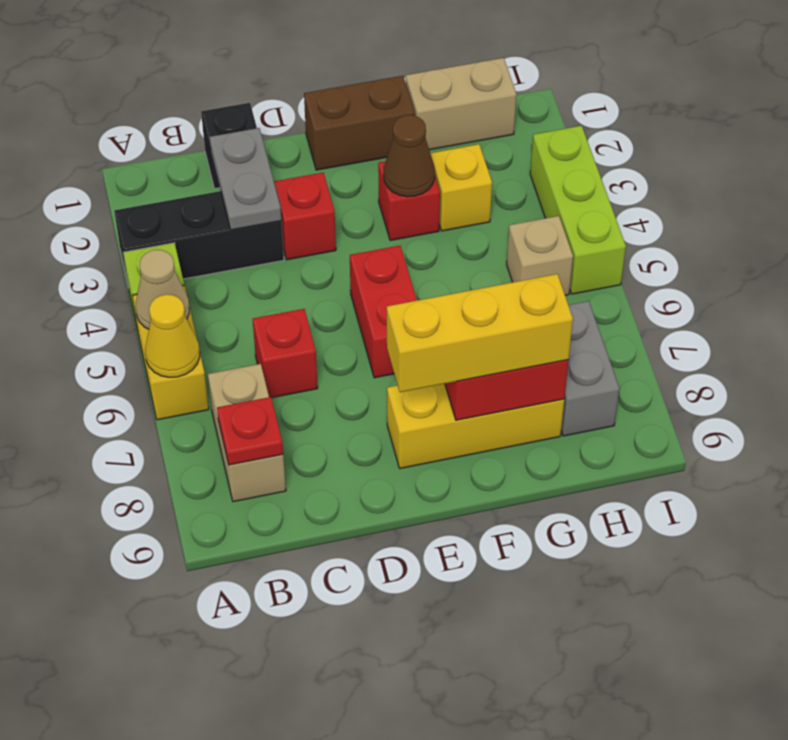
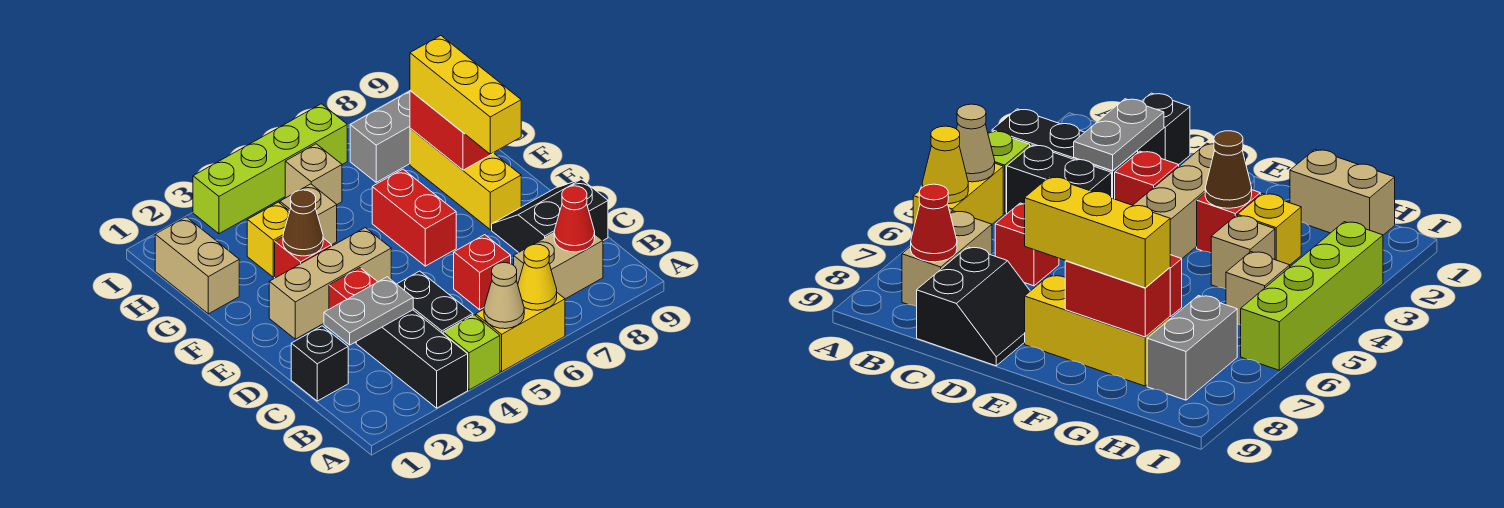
none -> black brick B4:C4 level 1
red plate B8 level 2 -> red cone B8 level 2
none -> black slope C8:D9 level 1 top C
brown brick E1:F1 level 1 -> none
none -> tan brick E2:E4 level 1
red brick E5:E6 level 1 -> red brick E6:F6 level 1
none -> tan brick G4 level 1
lime brick I3:I5 level 1 -> lime brick I3:I6 level 1

